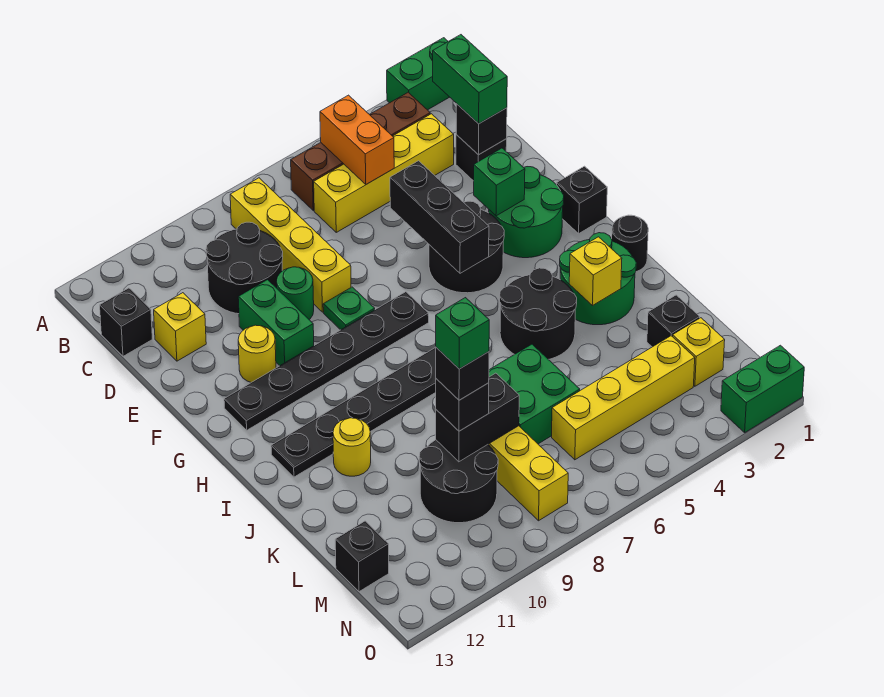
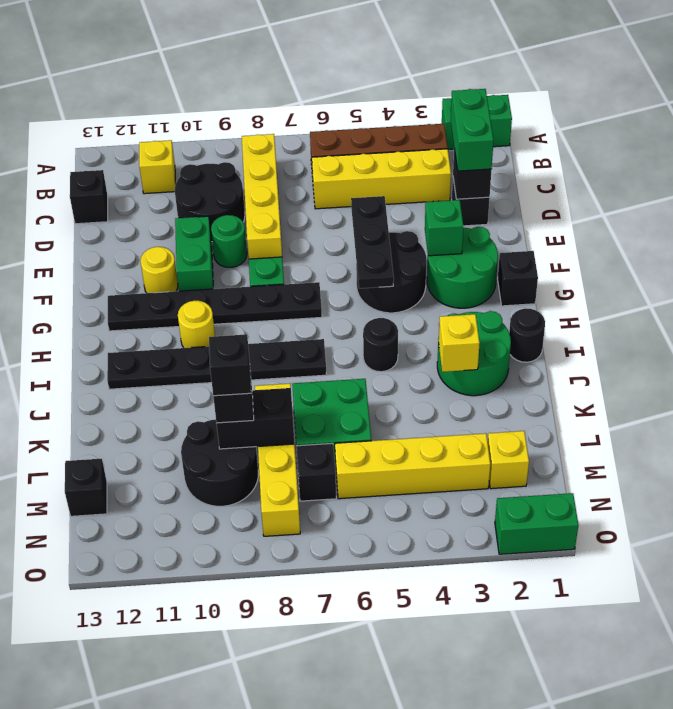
orange brick B5:C5 level 2 -> none
yellow brick D12 level 1 -> yellow brick B11 level 1
black brick E5:G5 level 2 -> black plate E5:G5 level 2
black round brick I4:J5 level 1 -> black round brick I5 level 1
yellow round brick J11 level 1 -> yellow round brick H10 level 1
black brick L2 level 1 -> black brick M7 level 1
green brick L9 level 5 -> none

